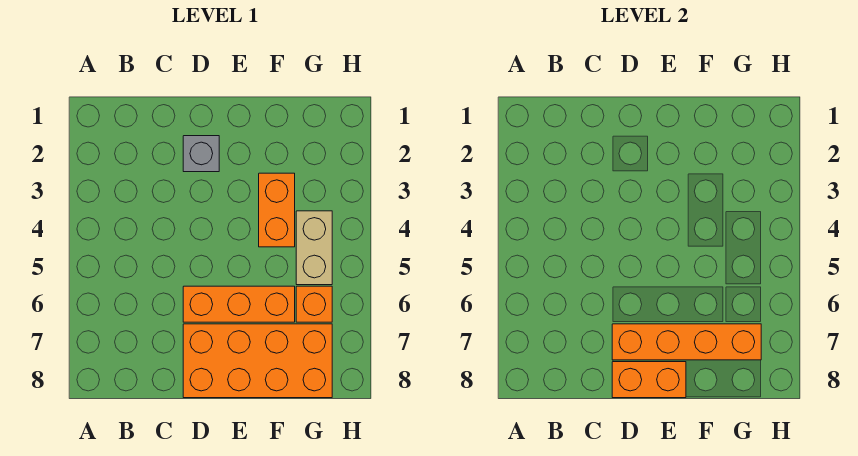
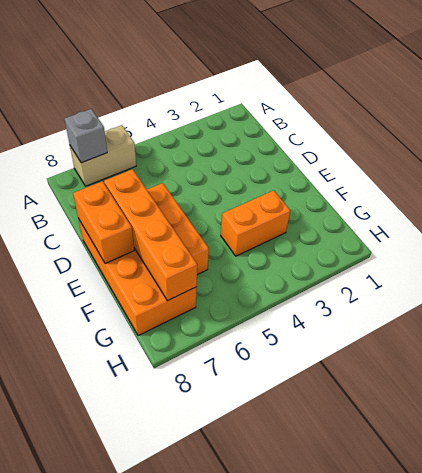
grey brick D2 level 1 -> grey brick A7 level 2
tan brick G4:G5 level 1 -> tan brick A6:A7 level 1
orange brick G6 level 1 -> none

